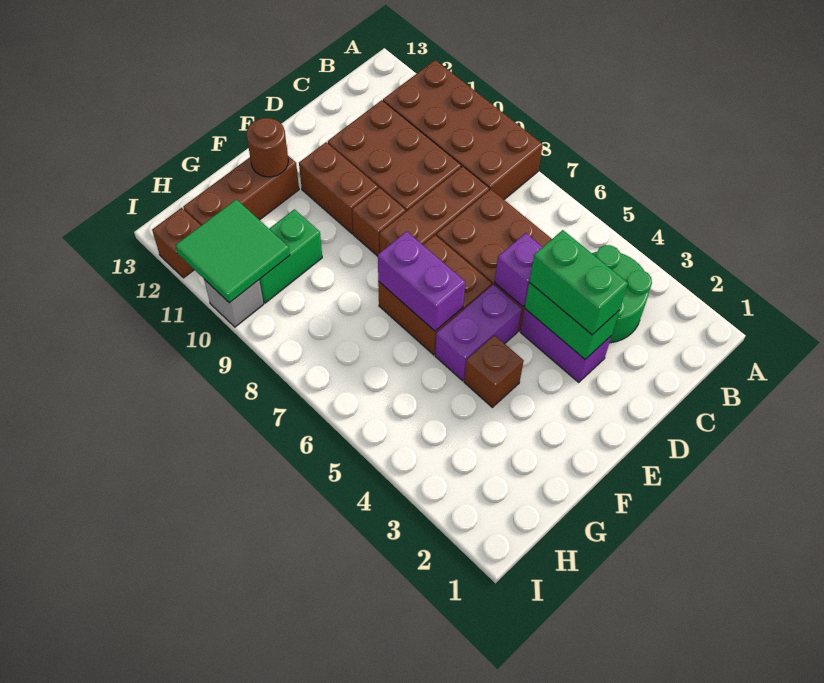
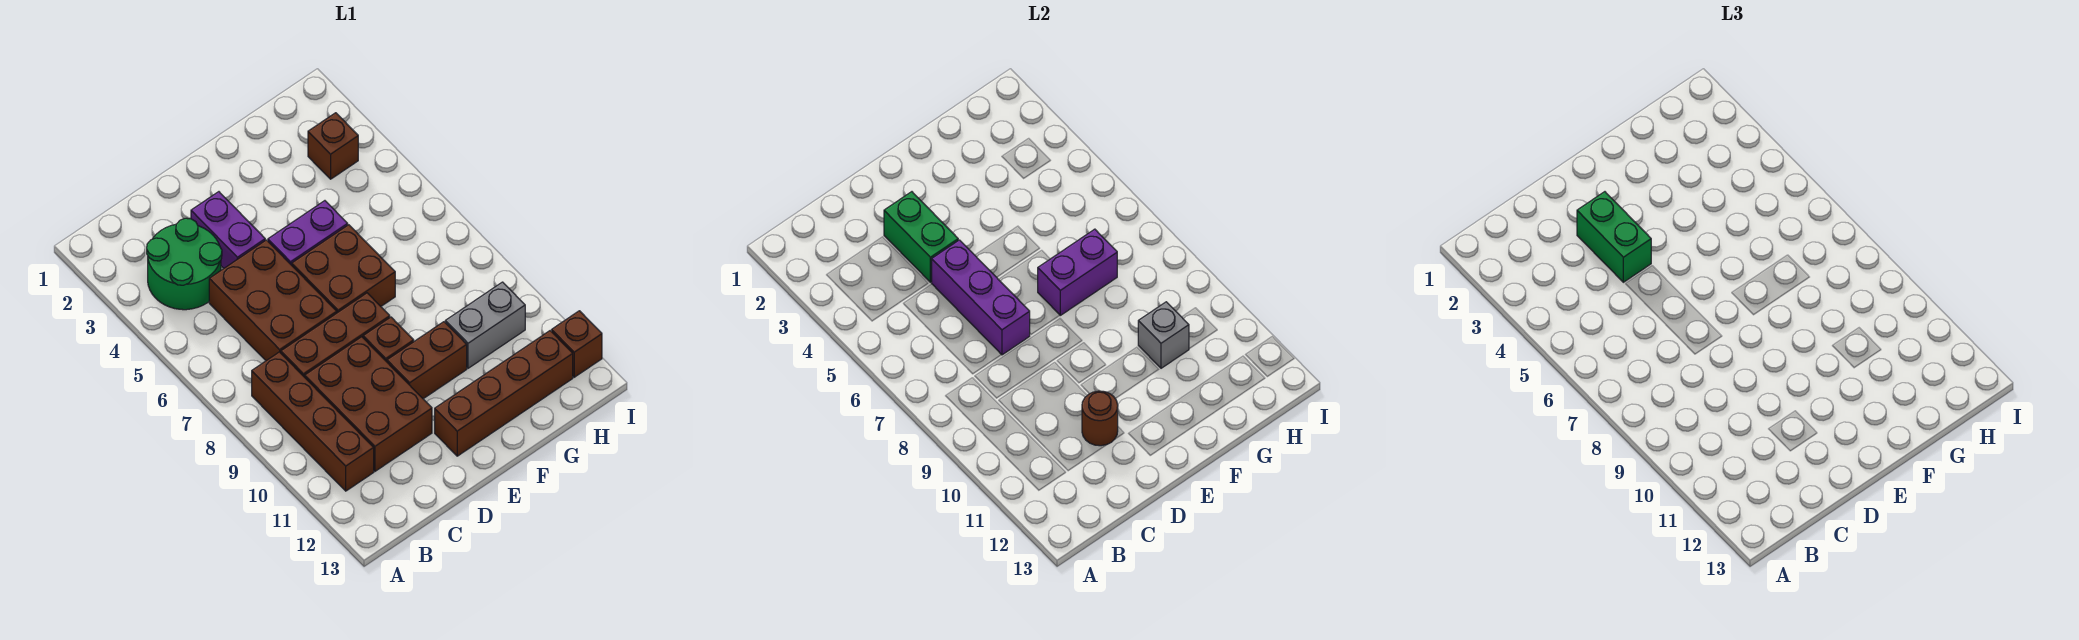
brown brick A8:B11 level 1 -> brown brick B8:B11 level 1
purple brick D5 level 2 -> purple brick D5:D7 level 2
brown brick E10:E11 level 1 -> brown brick E10:F10 level 1
brown brick F4 level 1 -> brown brick H3 level 1
purple brick F6:F7 level 2 -> purple brick F7:G7 level 2
brown brick F12:H12 level 1 -> brown brick E12:H12 level 1
brown round brick F12 level 2 -> brown round brick D11 level 2
green brick G10:H10 level 1 -> grey brick G10:H10 level 1
green tile H10:I11 level 2 -> none
grey brick I10 level 1 -> grey brick G10 level 2

